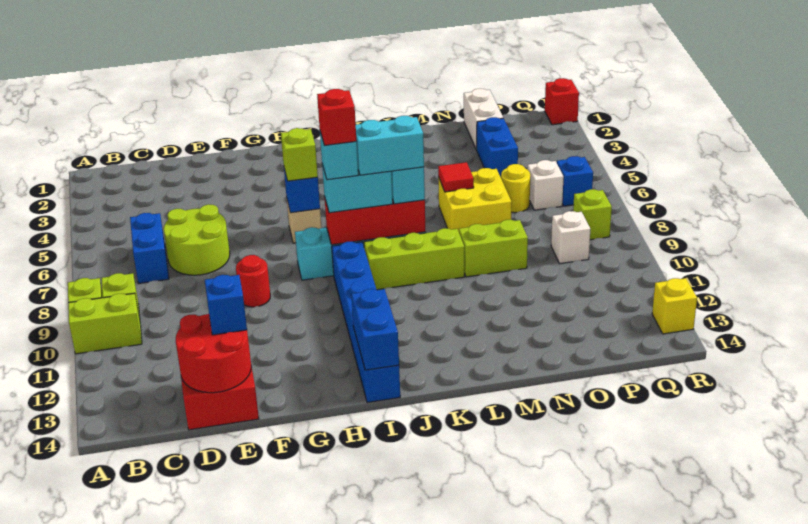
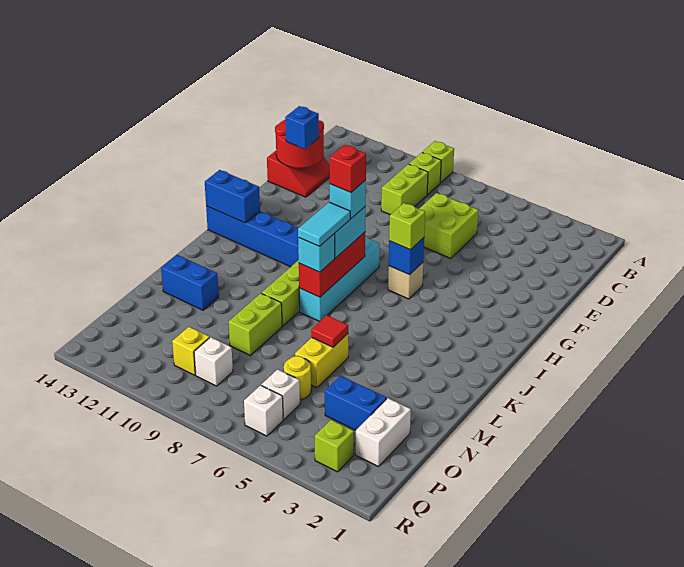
lime brick A10:B10 level 1 -> lime brick C9:D9 level 1
blue brick C6:C7 level 1 -> blue brick M12:M13 level 1
lime round brick D6:E7 level 1 -> lime brick D6:E7 level 1
red round brick F9 level 1 -> none
cyan brick J8:K8 level 4 -> cyan tile J8:K8 level 4
yellow brick M6:N7 level 1 -> yellow brick M6:N6 level 1
white brick O1:O2 level 1 -> white brick O2:P2 level 1
blue brick Q6 level 1 -> white brick Q6 level 1
lime brick Q8 level 1 -> lime brick Q3 level 1
red brick R1 level 1 -> none
yellow brick R13 level 1 -> yellow brick P10 level 1

